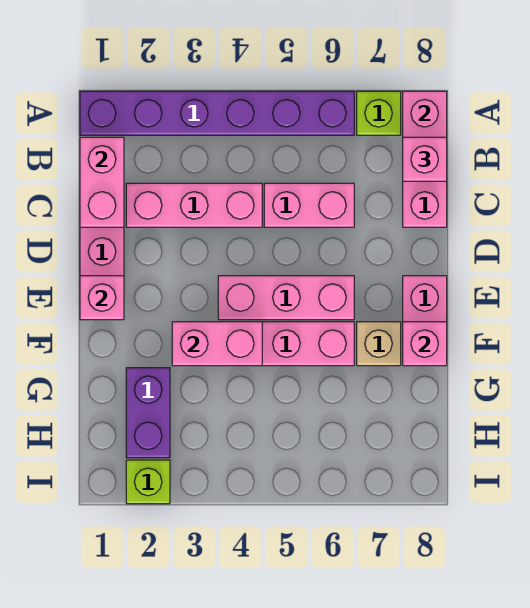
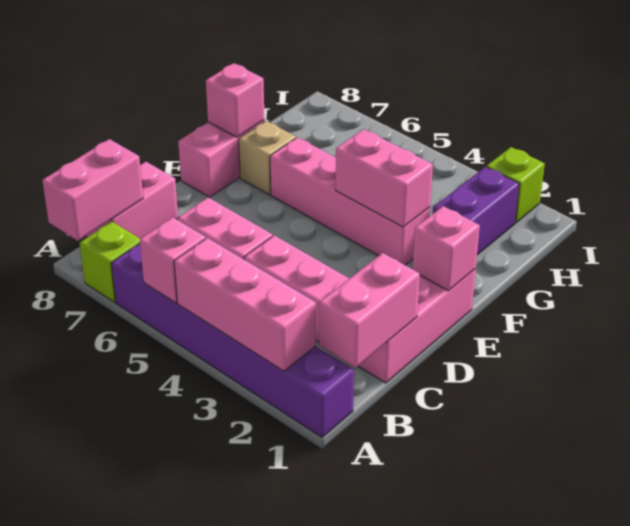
pink brick B8 level 3 -> pink brick A5 level 2
pink brick E4:E6 level 1 -> pink brick A2:A4 level 2

